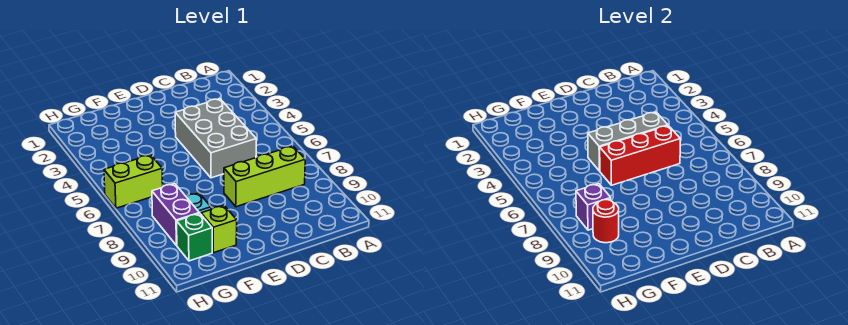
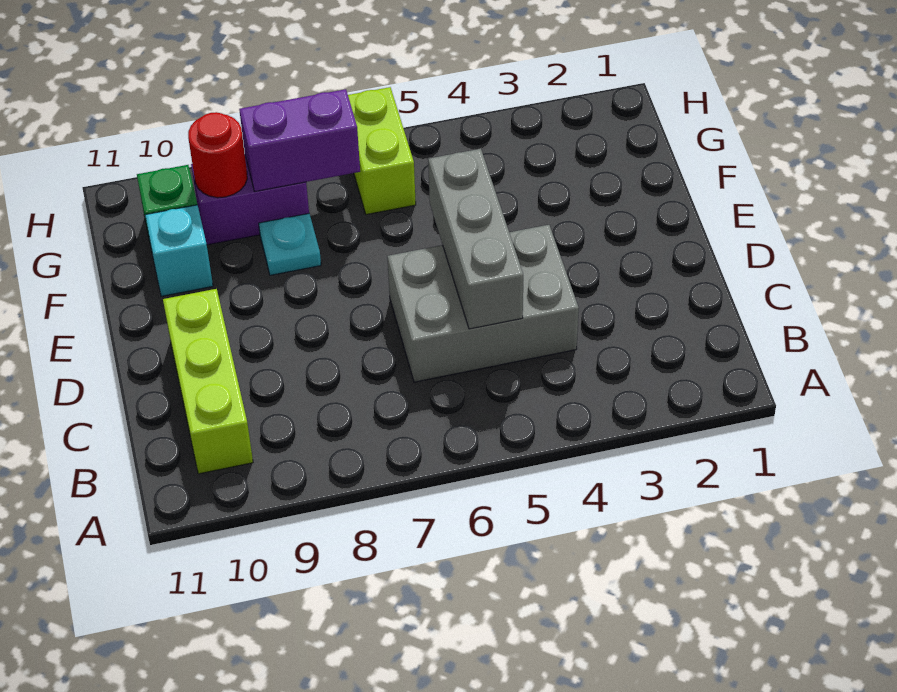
lime brick B8:D8 level 1 -> lime brick B10:D10 level 1
red brick C6:E6 level 2 -> none
lime brick F10 level 1 -> cyan brick F10 level 1
purple brick G8 level 2 -> purple brick G7:G8 level 2

